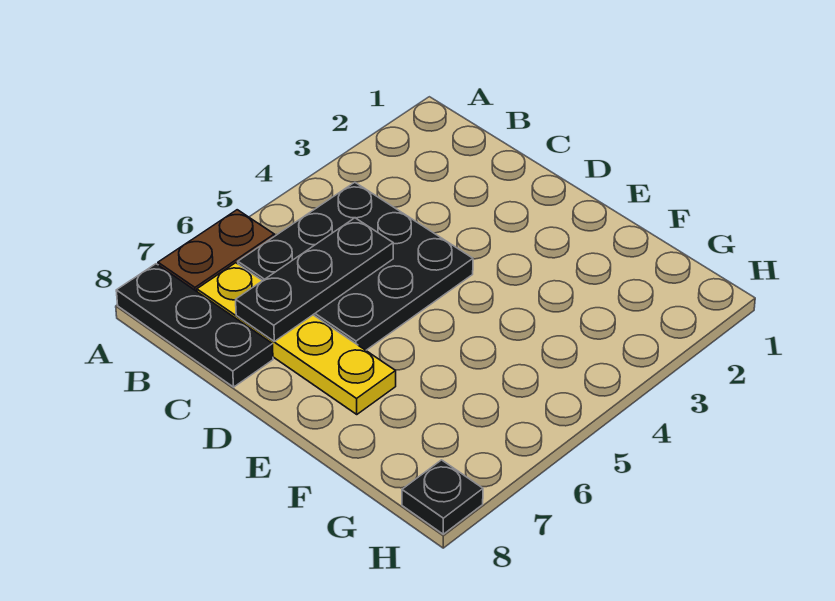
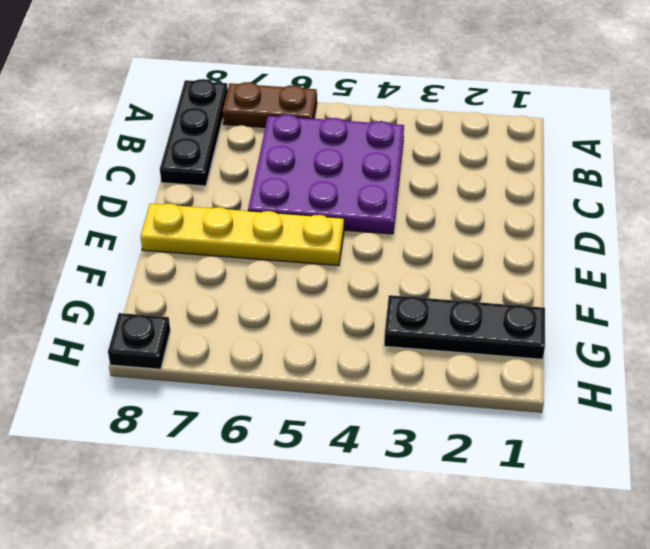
black plate B4:D6 level 1 -> purple plate B4:D6 level 1
yellow plate B7:E7 level 1 -> yellow plate E5:E8 level 1
black plate C5:C7 level 2 -> black plate G1:G3 level 1

